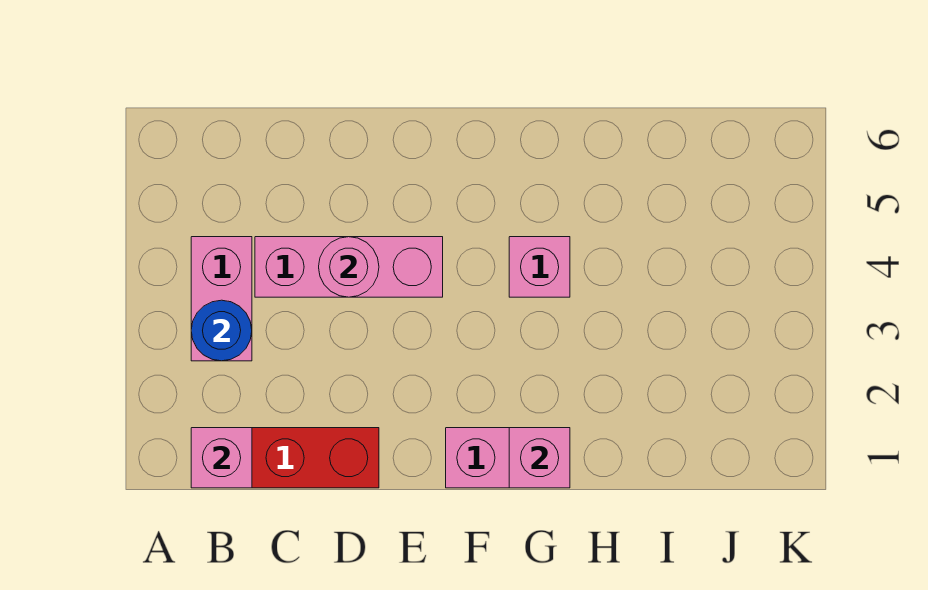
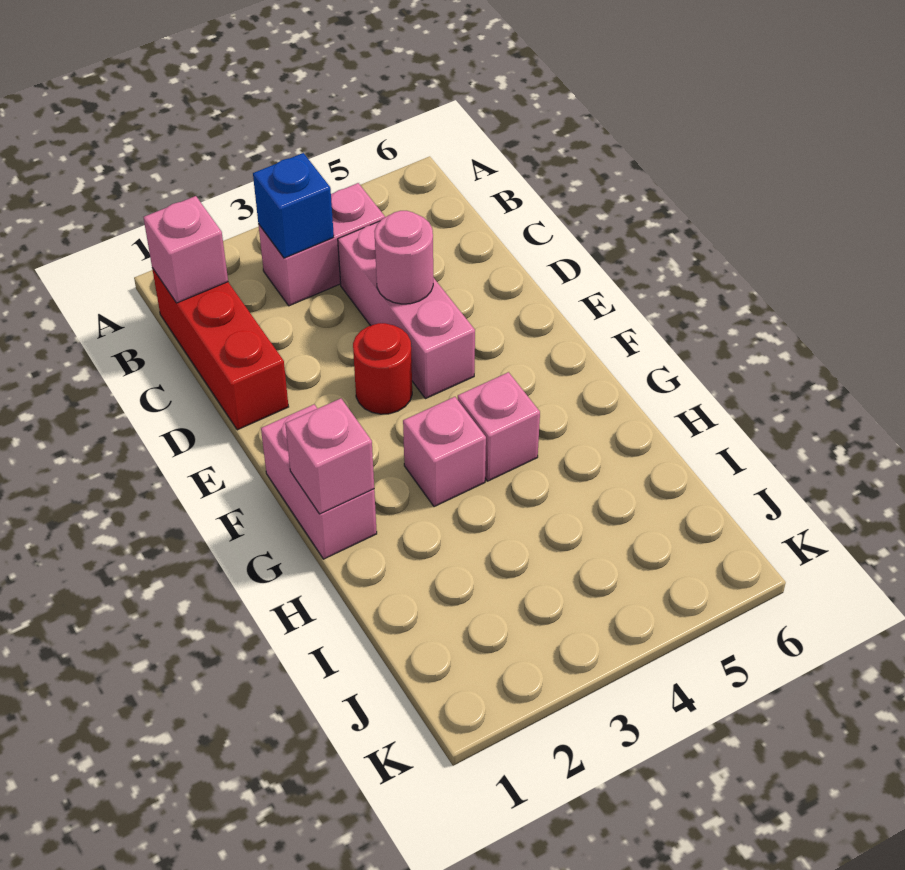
blue round brick B3 level 2 -> blue brick B3 level 2
none -> red round brick E3 level 1
none -> pink brick G3 level 1

